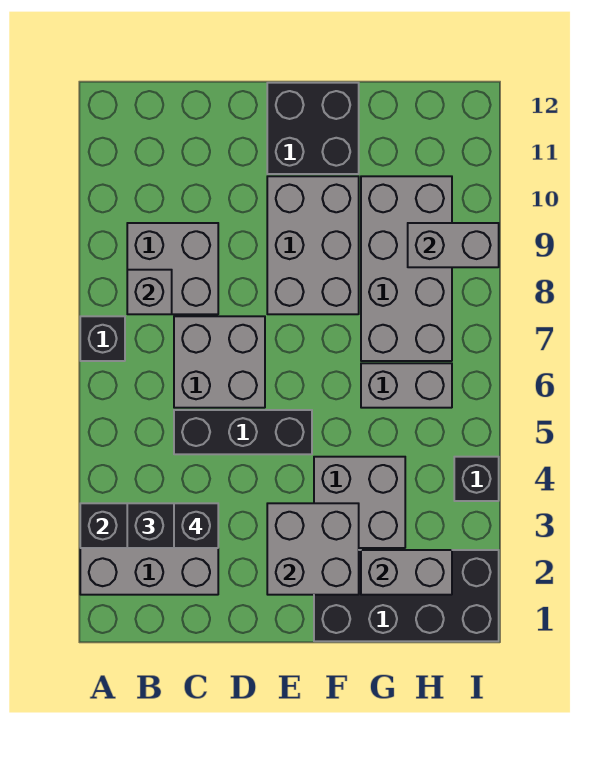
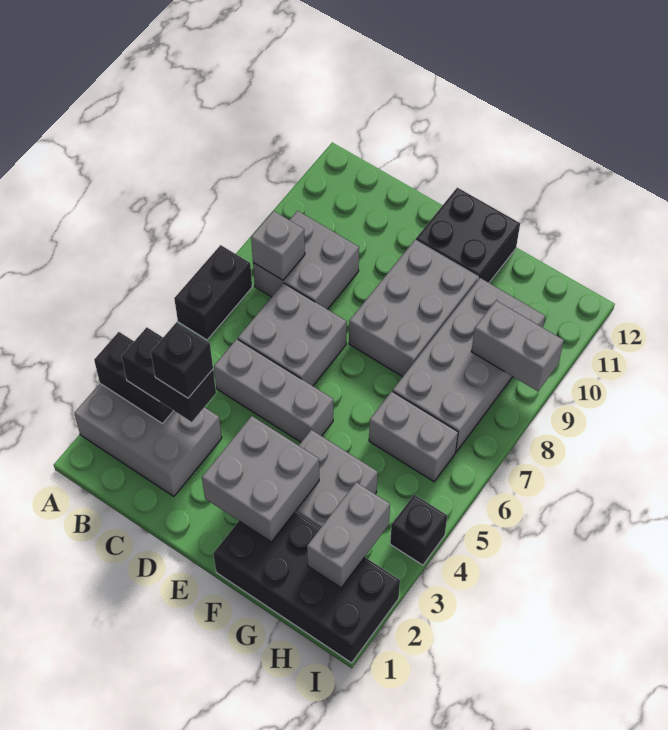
black brick A7 level 1 -> black brick A6:A7 level 1
black brick C5:E5 level 1 -> grey brick C5:E5 level 1
grey brick G2:H2 level 2 -> grey brick H2:H3 level 2

